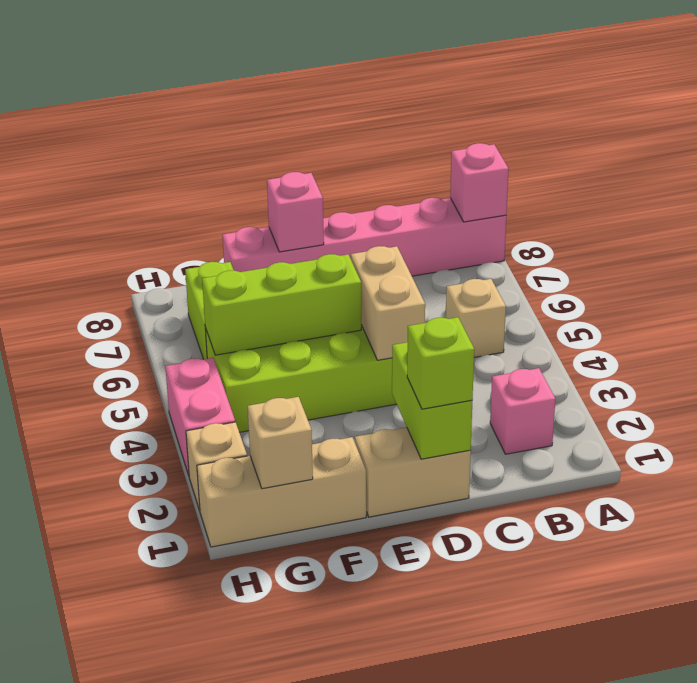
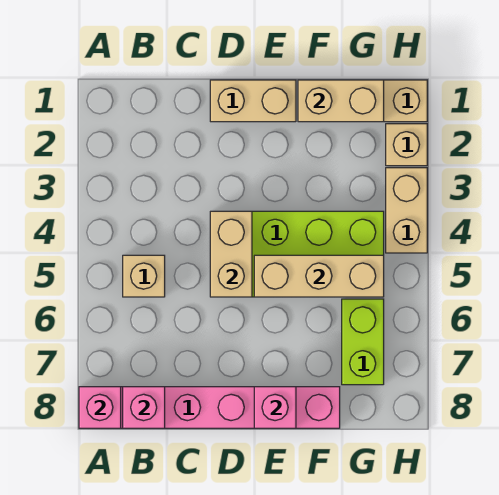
pink brick B2 level 1 -> pink brick B8 level 2
lime brick D1:D2 level 2 -> none
lime brick D1 level 3 -> none
lime brick E5:G5 level 2 -> tan brick E5:G5 level 2
tan brick G1 level 2 -> tan brick F1:G1 level 2
pink brick H3:H4 level 1 -> tan brick H3:H4 level 1

